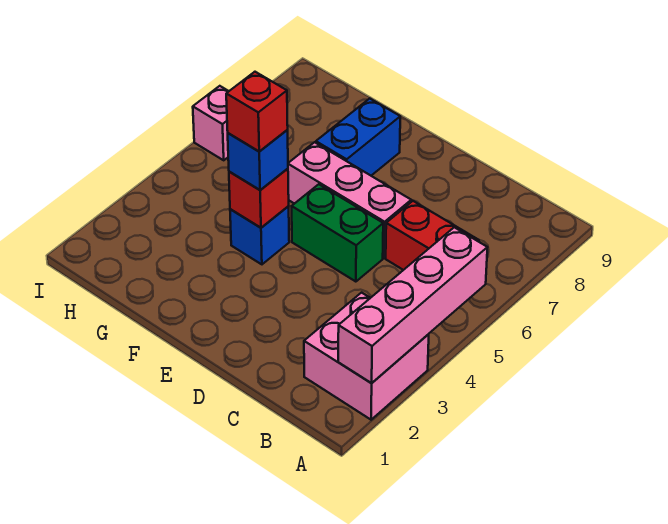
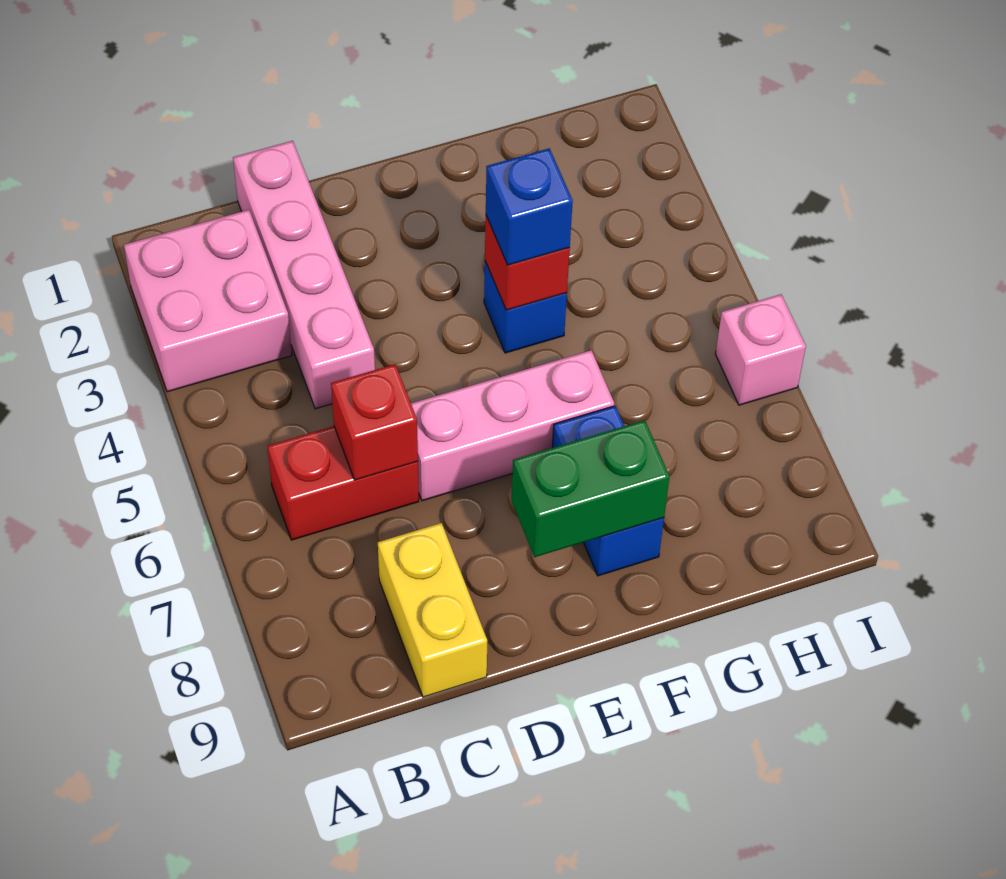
pink brick A2:A5 level 2 -> pink brick C1:C4 level 1
none -> yellow brick C8:C9 level 1
green brick D5:E5 level 1 -> green brick E8:F8 level 2
red brick F4 level 4 -> red brick C6 level 2

